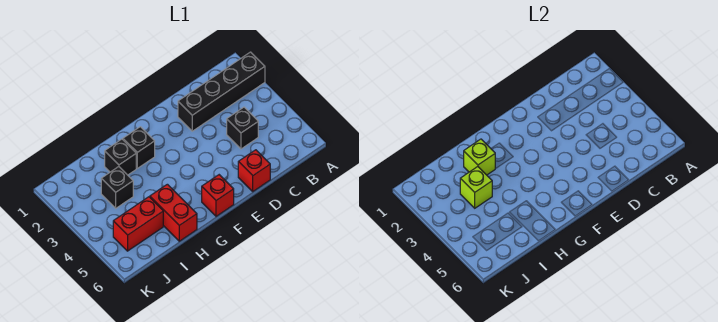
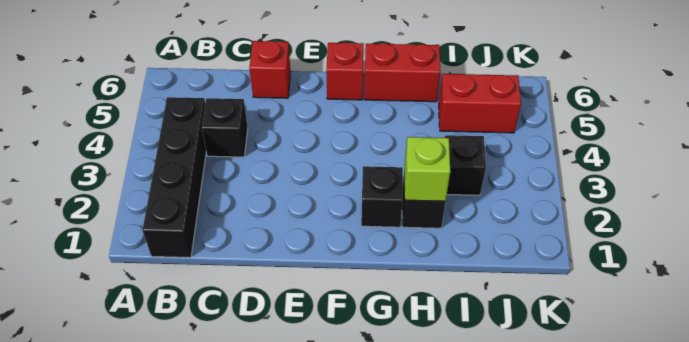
black brick A2:D2 level 1 -> black brick B1:B4 level 1
red brick H5:H6 level 1 -> red brick G6:H6 level 1
lime brick I3 level 2 -> none

